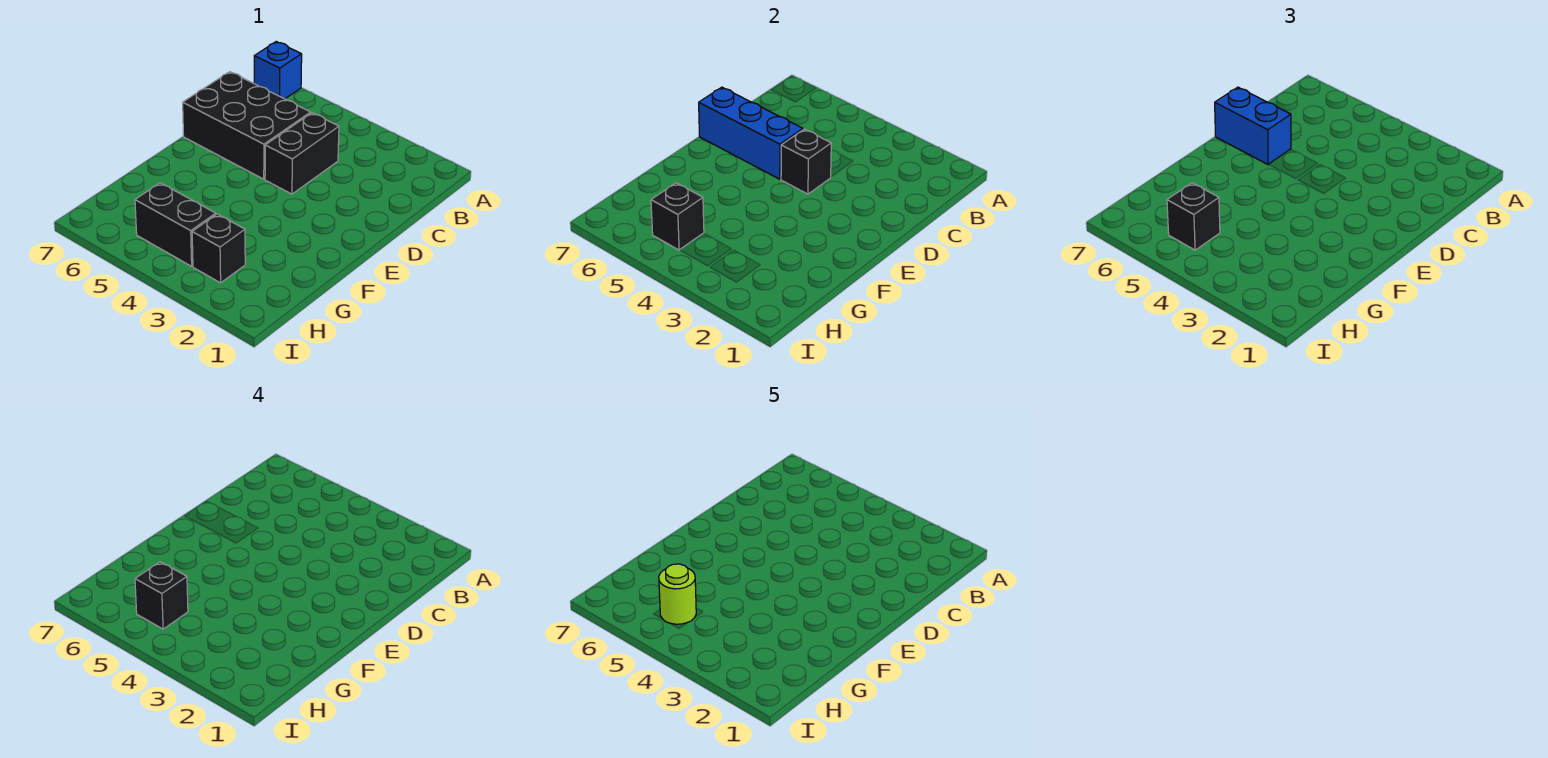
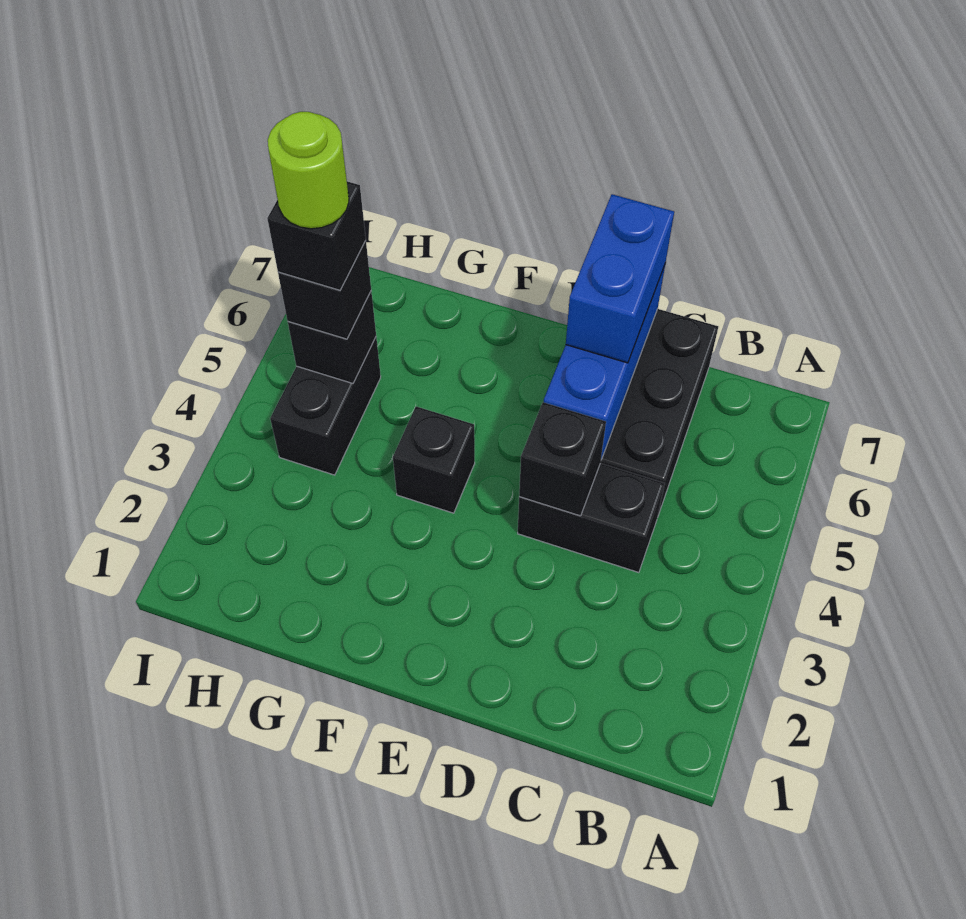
blue brick A7 level 1 -> none
black brick H3 level 1 -> black brick F4 level 1

